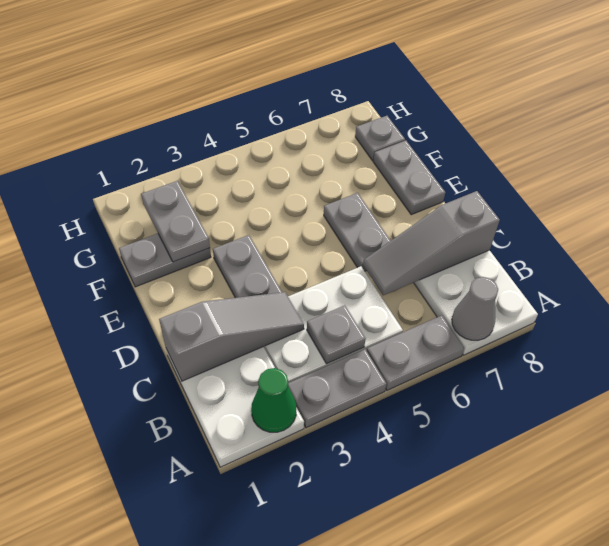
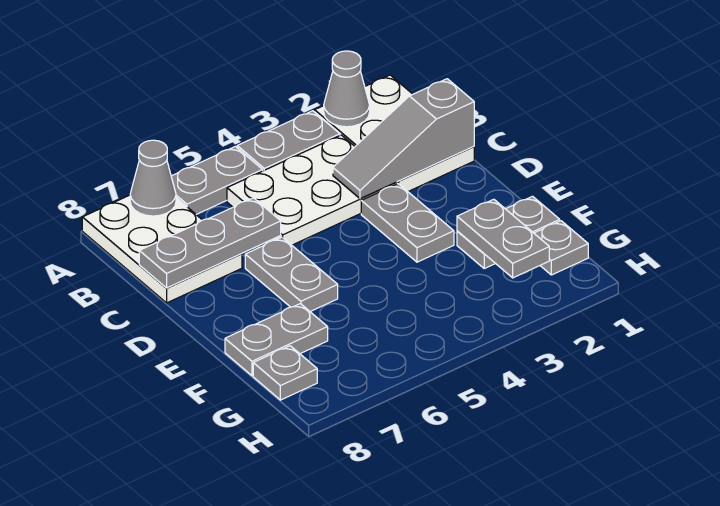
green cone A2 level 2 -> grey cone A2 level 2
grey plate B4 level 2 -> grey plate G1 level 1
grey slope C6:C8 level 2 top 8 -> grey plate C6:C8 level 2
grey plate E8:F8 level 1 -> grey plate F7:F8 level 1

